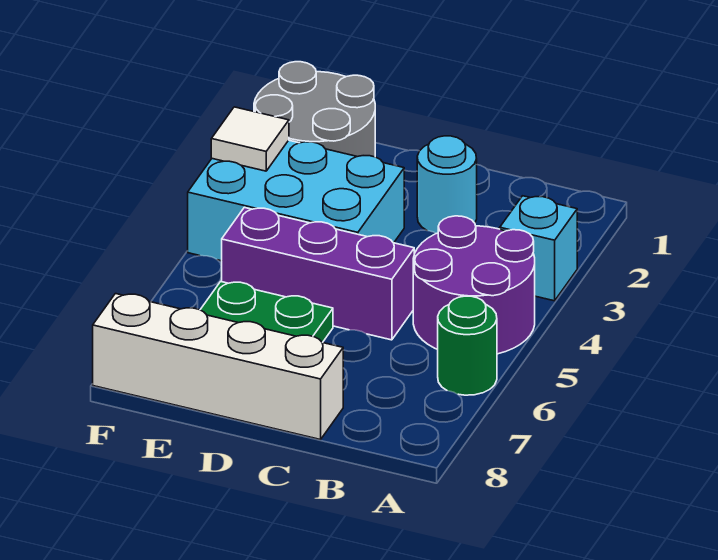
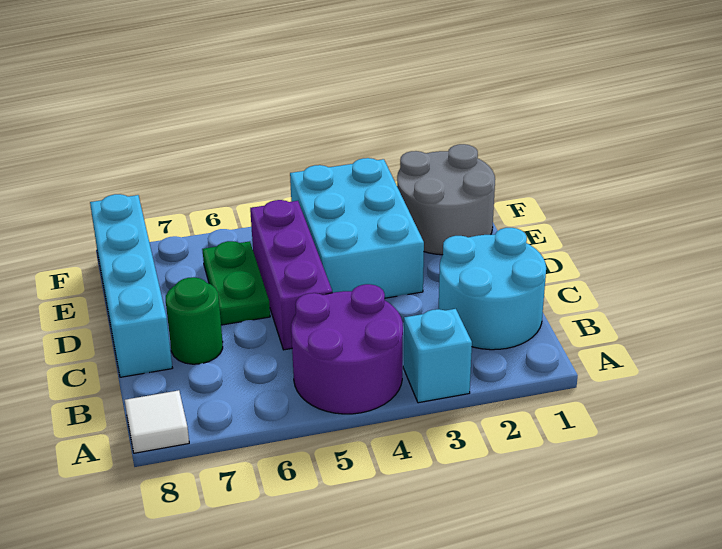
green round brick A6 level 1 -> green round brick C7 level 1
cyan round brick C2 level 1 -> cyan round brick B1:C2 level 1
white brick C8:F8 level 1 -> cyan brick C8:F8 level 1
white tile F3 level 2 -> white tile A8 level 1

